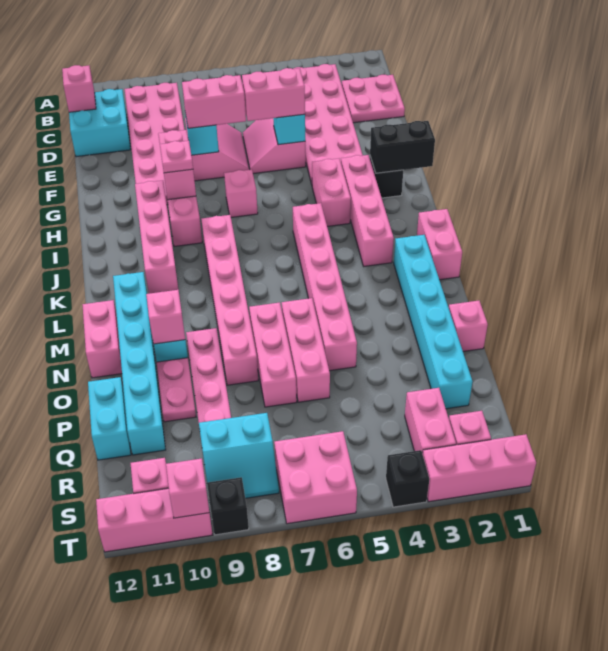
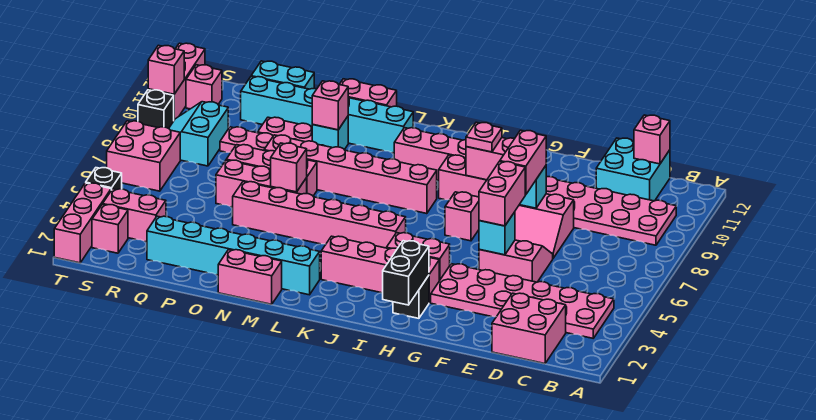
pink plate C1:D2 level 1 -> pink brick C1:D2 level 1
pink brick K1:L1 level 1 -> pink brick M1:N1 level 1
pink brick O1 level 1 -> pink brick N6 level 2

